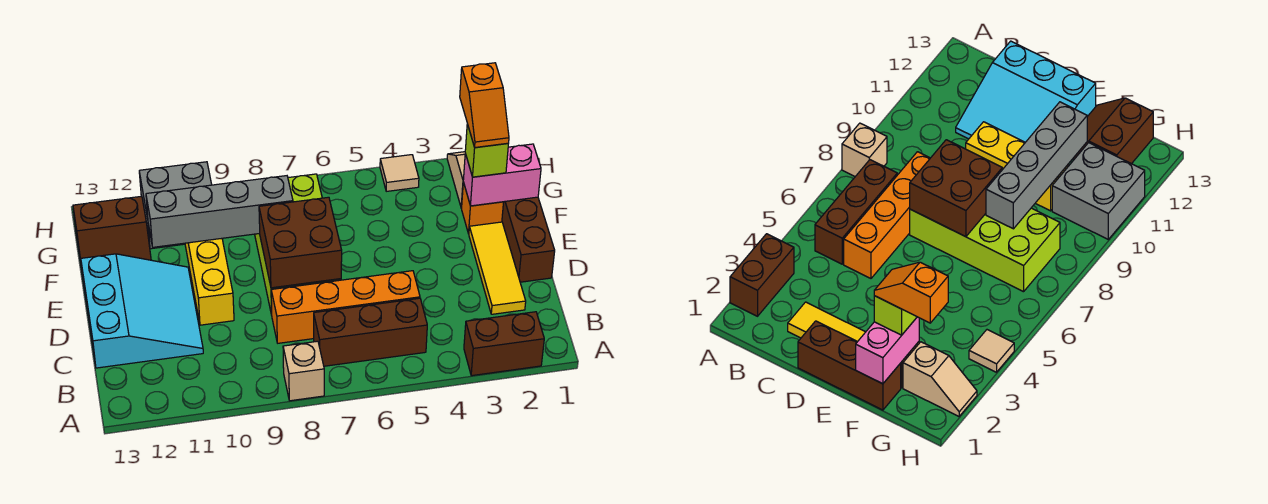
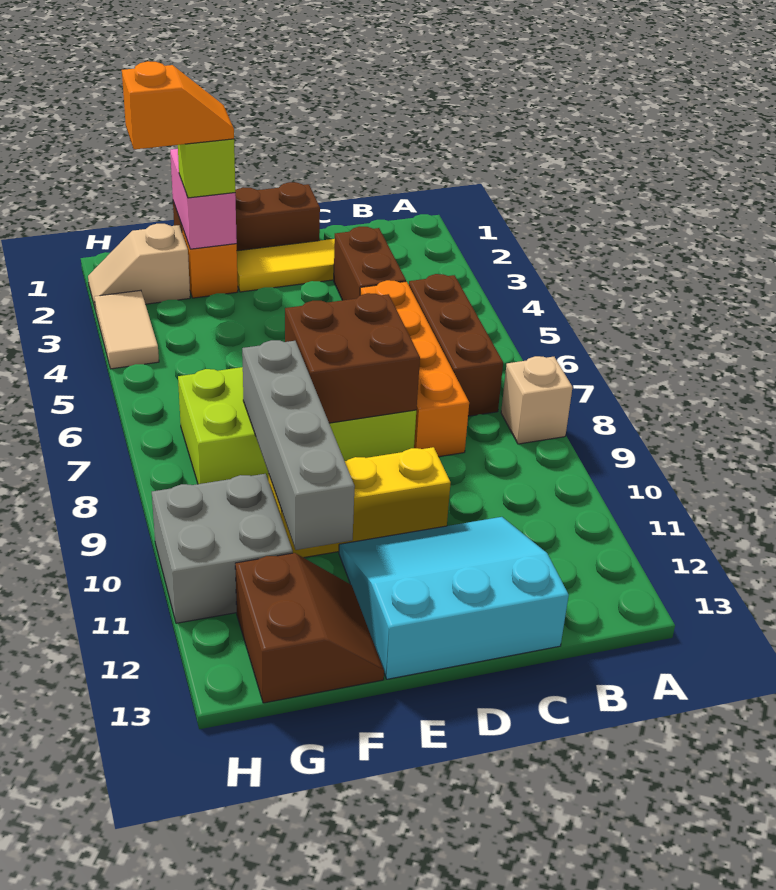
brown brick A2:A3 level 1 -> brown brick C3:C4 level 1
tan tile H4 level 1 -> tan tile H3:H4 level 1

